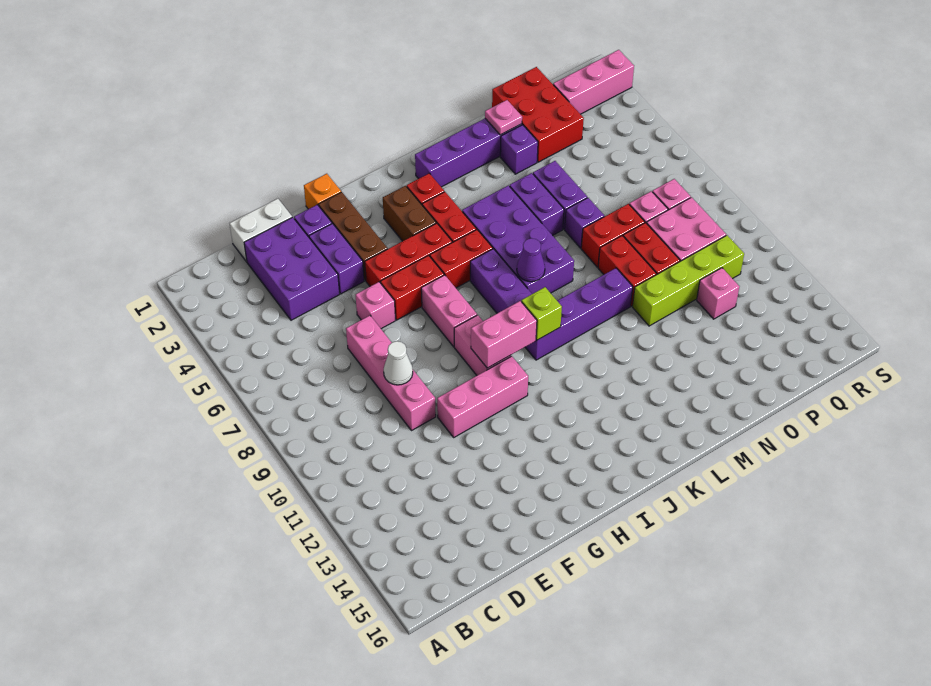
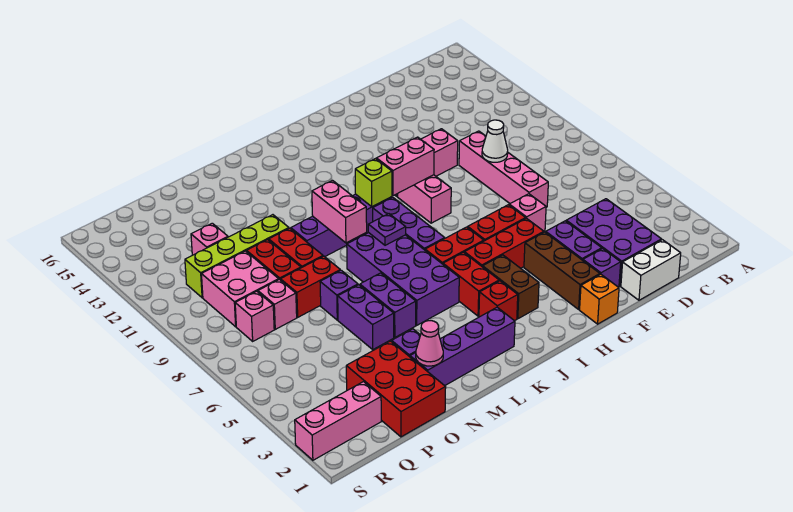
pink brick H7:H8 level 1 -> pink brick L9:L10 level 2
purple cone K8 level 2 -> purple plate K8 level 2
pink plate N2 level 2 -> pink cone N2 level 2

